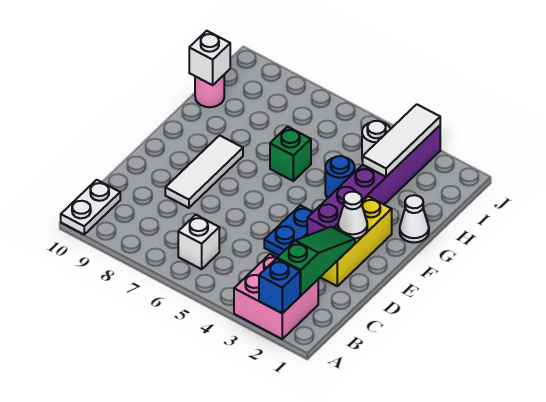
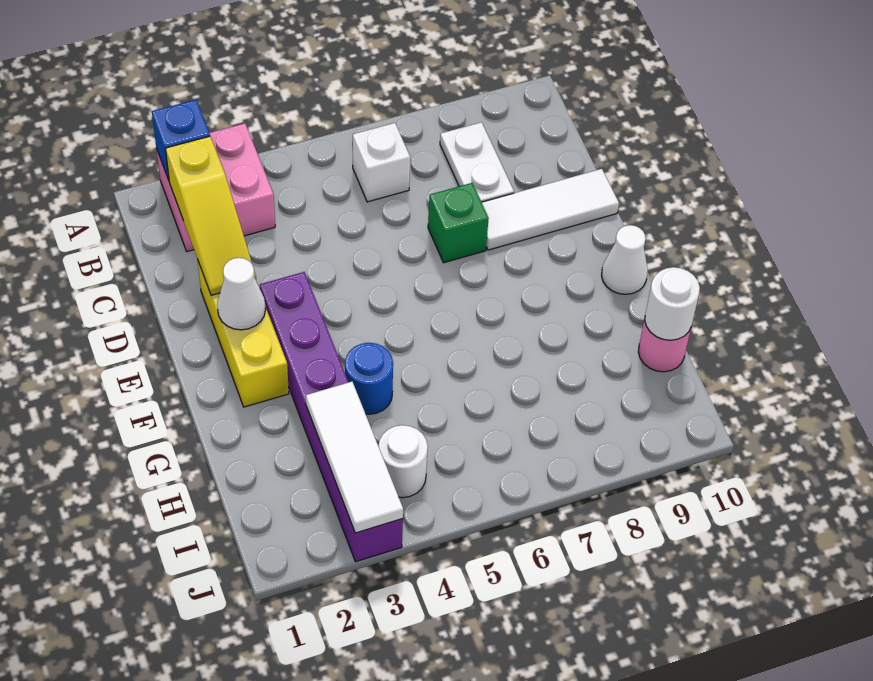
white plate A10:B10 level 1 -> white plate B8:C8 level 1
green slope B2:D2 level 2 top B -> yellow slope B2:D2 level 2 top B
blue plate D4:E4 level 1 -> none
white tile D8:F8 level 1 -> white tile D8:D10 level 1
white cone G1 level 1 -> white cone F10 level 1
green brick G6 level 1 -> green brick D7 level 1
white brick H10 level 2 -> white round brick H10 level 2

